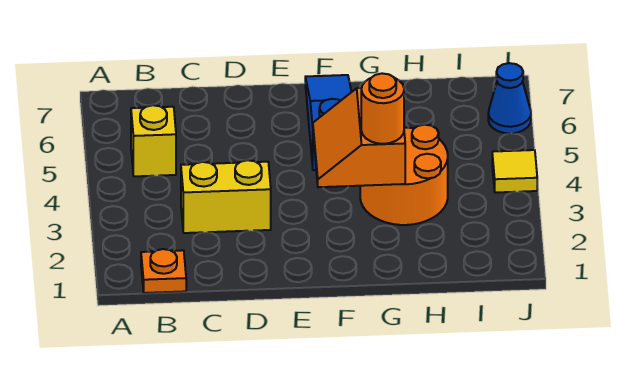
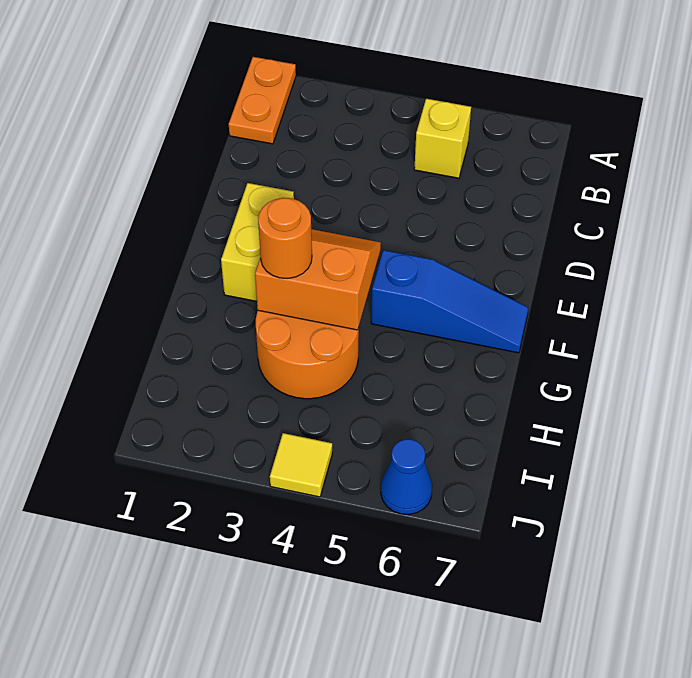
orange plate B1 level 1 -> orange plate A1:B1 level 1
yellow brick C3:D3 level 1 -> yellow brick E2:F2 level 1

